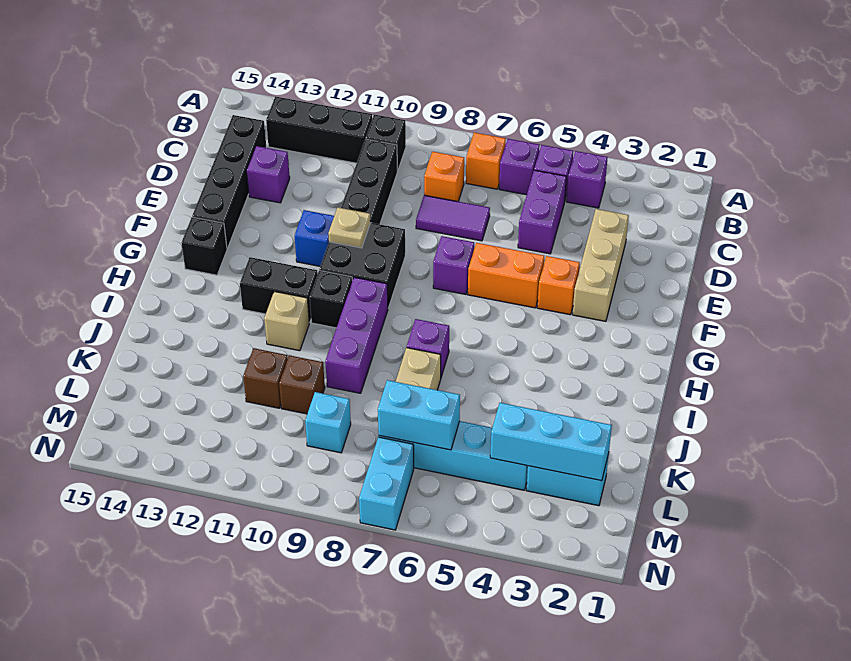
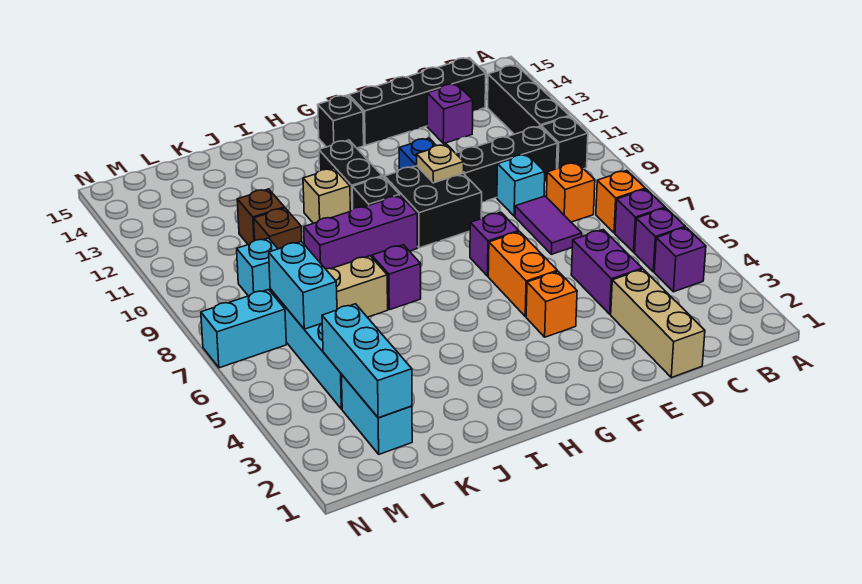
purple brick C5:D5 level 1 -> purple brick D4:D5 level 1
tan brick D3:F3 level 1 -> tan brick D1:D3 level 1
none -> cyan brick D9 level 1

